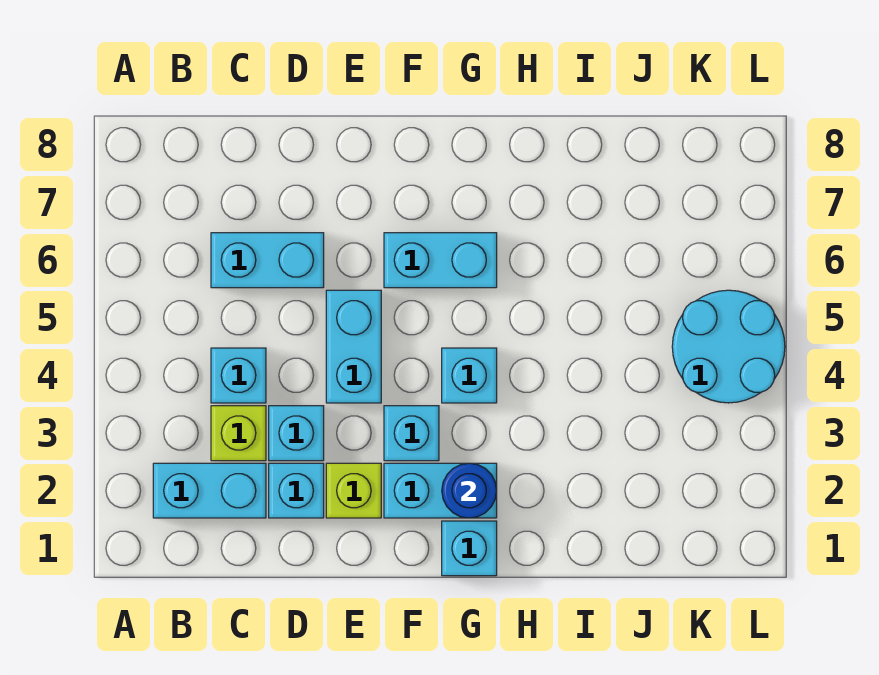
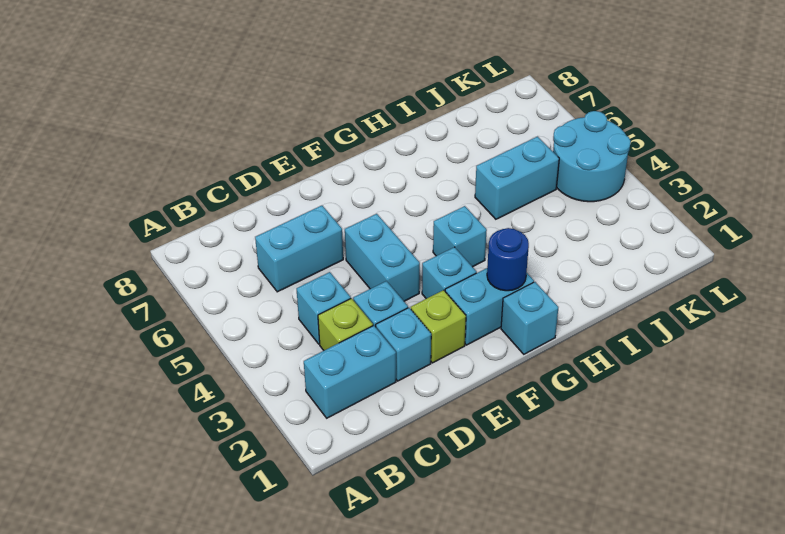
cyan brick F6:G6 level 1 -> cyan brick I5:J5 level 1

